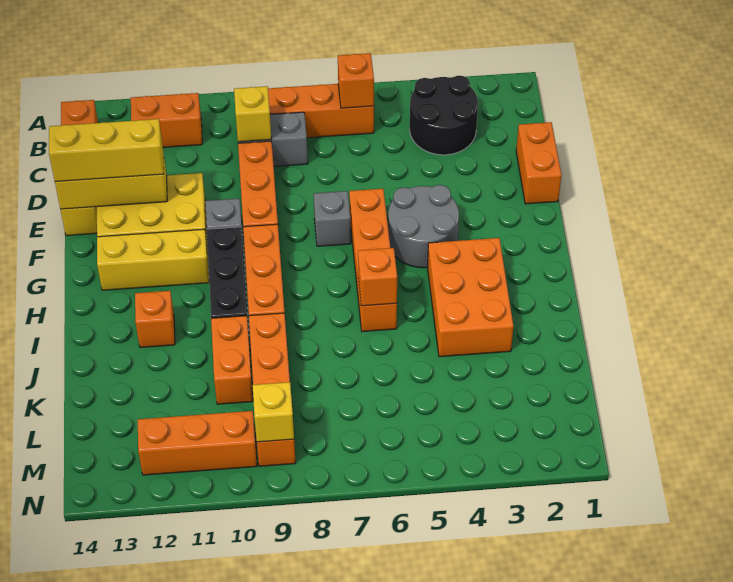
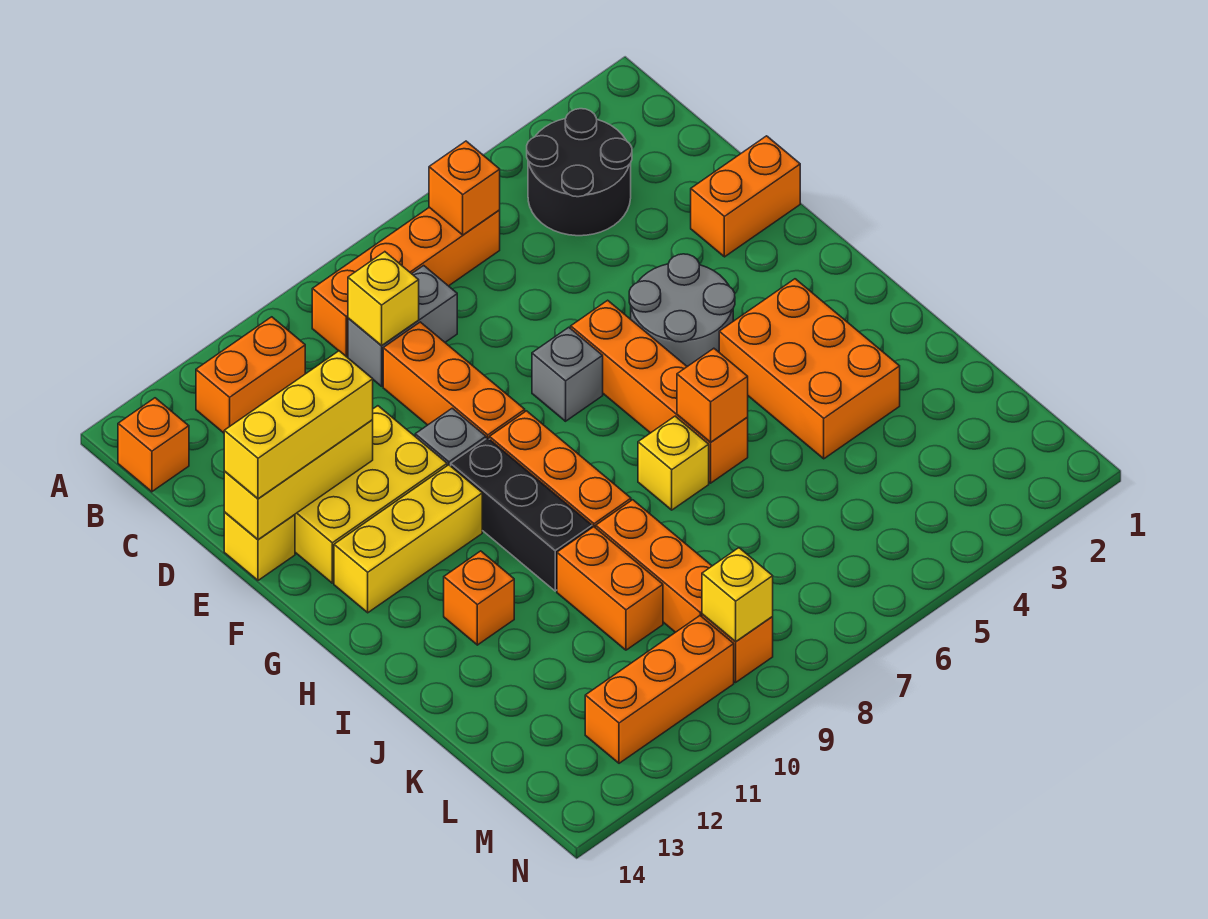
orange brick D1:E1 level 1 -> orange brick E1:E2 level 1
none -> yellow brick I7 level 1

